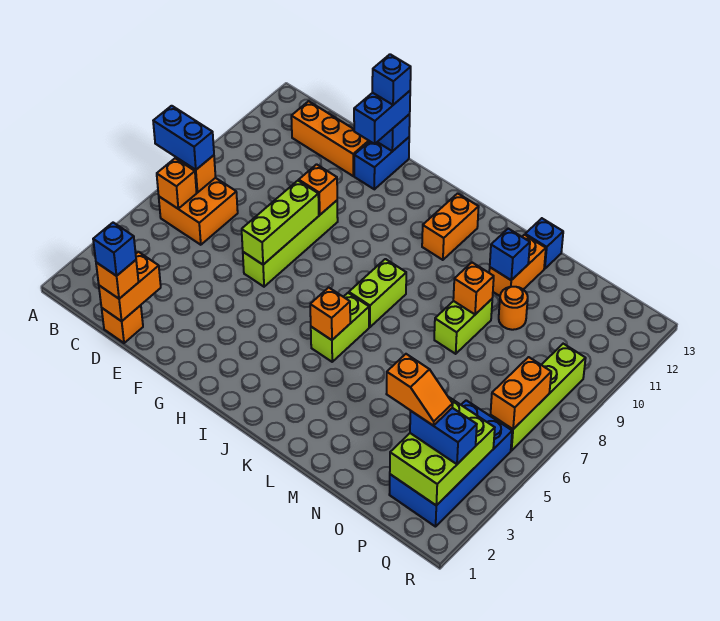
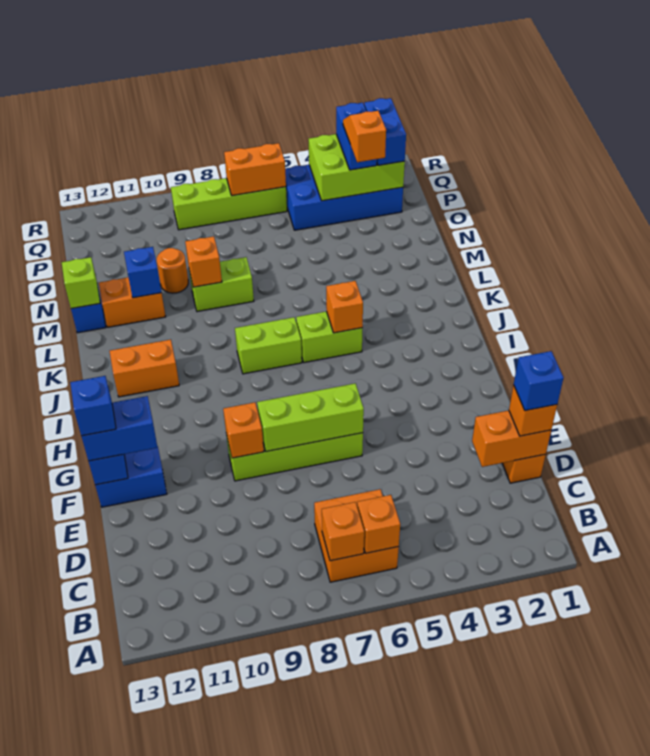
blue brick A7:B7 level 3 -> blue brick P2:Q2 level 3
orange brick C12:E12 level 1 -> none
none -> lime brick M13 level 2

